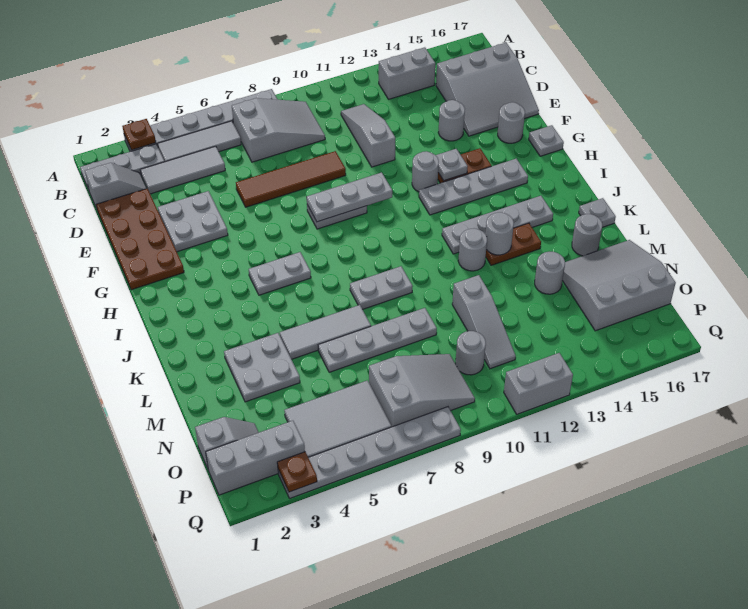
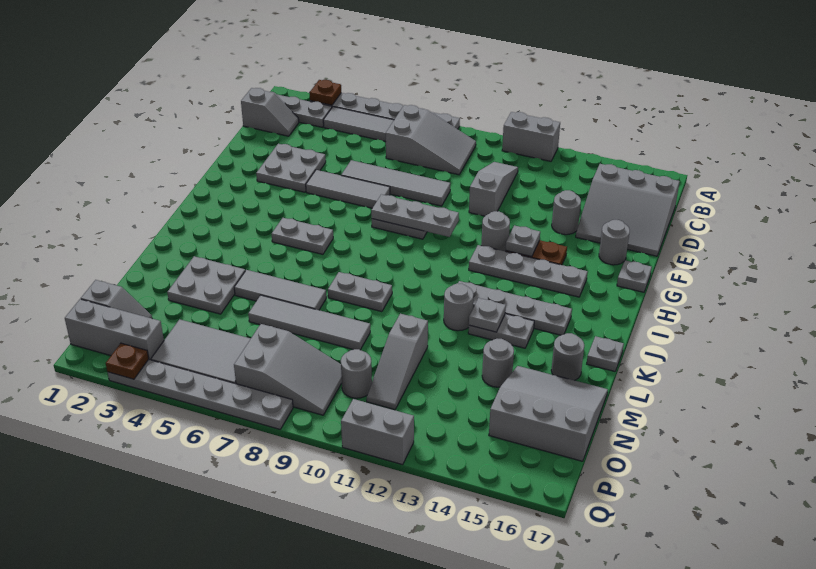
grey brick B13:B14 level 1 -> grey brick A11:A12 level 1
grey tile C3:C5 level 1 -> grey tile F5:F7 level 1
brown plate D1:G2 level 1 -> none
brown tile E6:E9 level 1 -> grey tile E6:E9 level 1
brown plate K13:K14 level 1 -> grey plate K13:K14 level 1
grey round brick K13 level 2 -> grey plate K13 level 2
grey plate M6:M9 level 1 -> grey tile M6:M9 level 1

